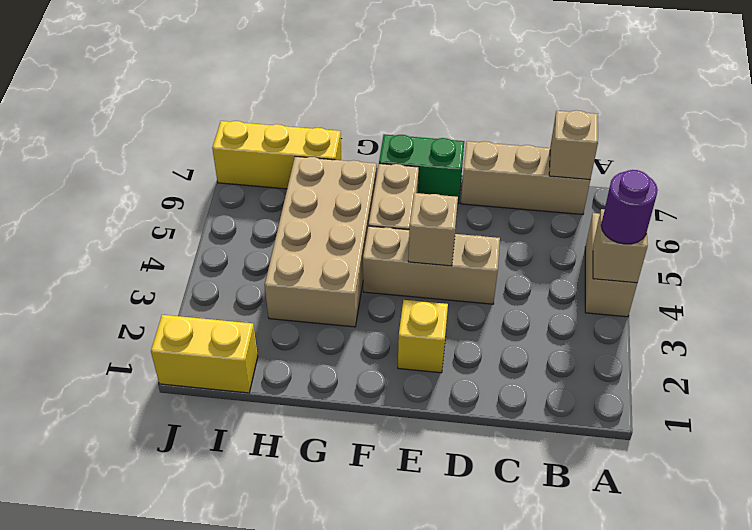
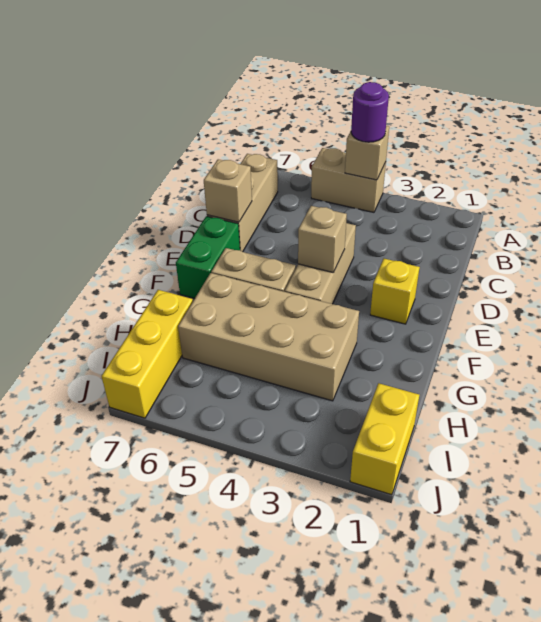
tan brick B7 level 2 -> tan brick D7 level 2

